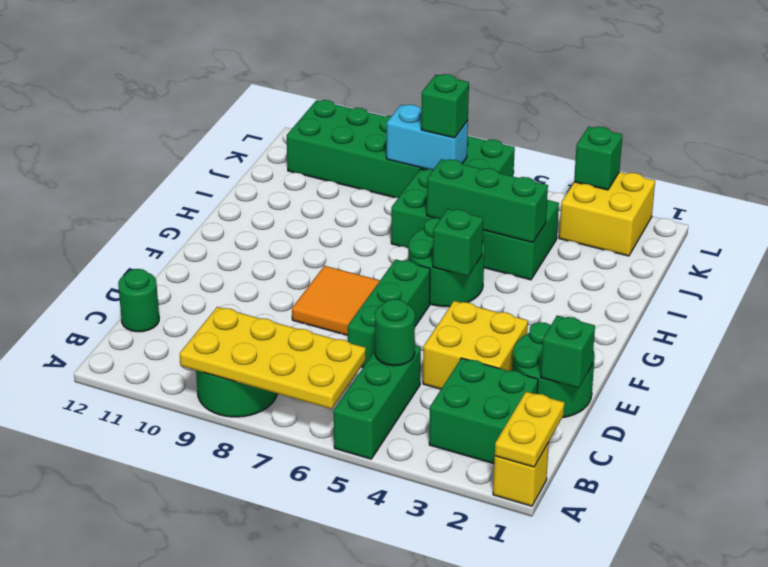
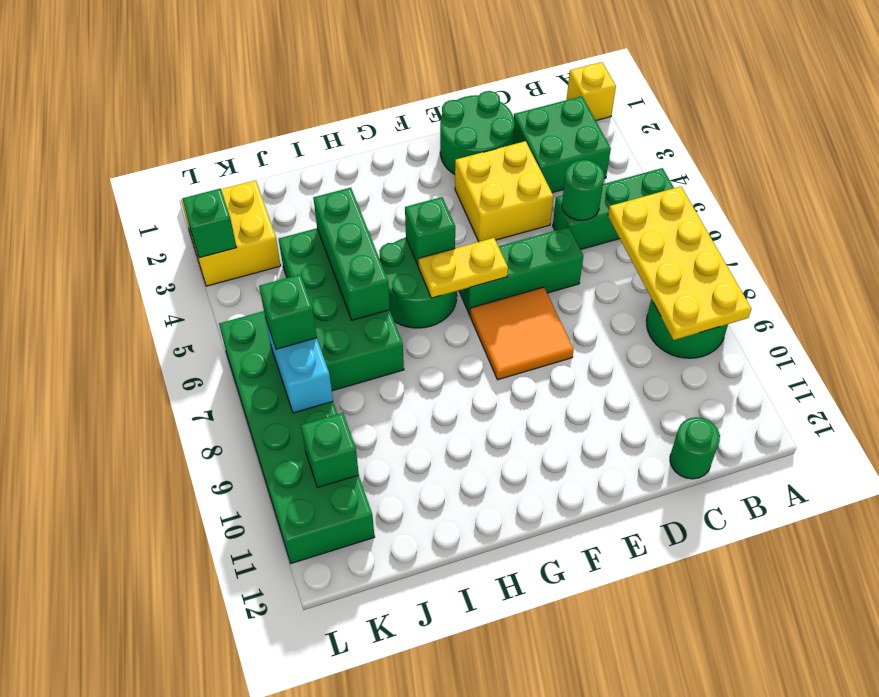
yellow plate A1:B1 level 2 -> yellow plate F6:G6 level 2
green brick D1 level 2 -> green brick K10 level 2

